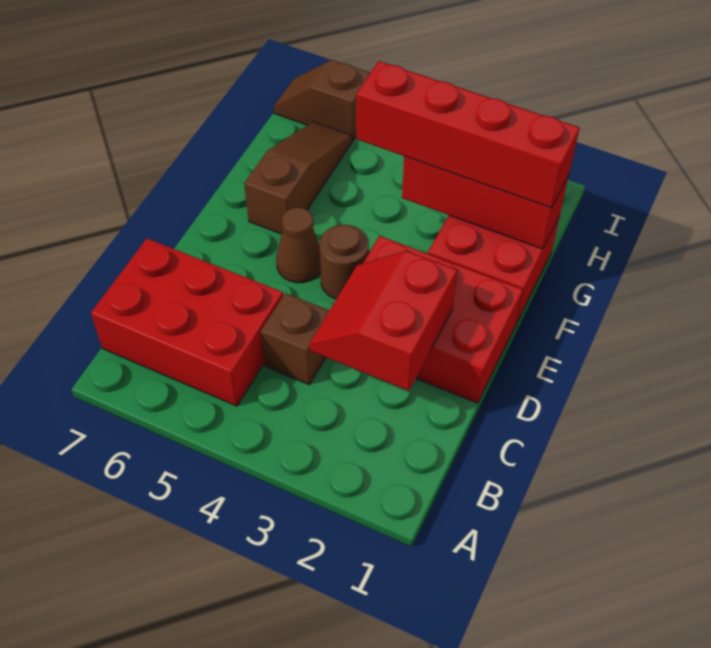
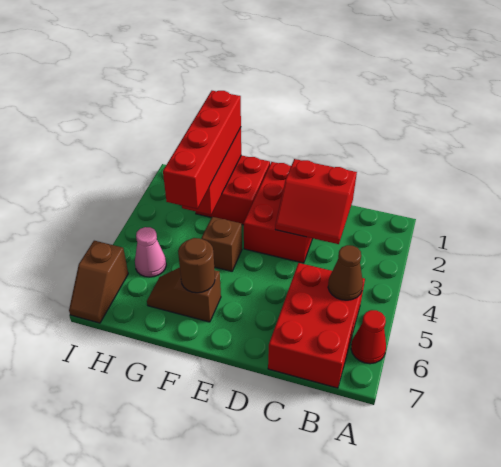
none -> red cone A6 level 1
brown brick C4 level 1 -> brown brick F4 level 1
brown round brick E4 level 1 -> brown round brick F6 level 2
brown cone E5 level 1 -> brown cone B5 level 2
brown slope F6:H6 level 1 top F -> brown slope F6:G6 level 1 top F
none -> pink cone H5 level 1

